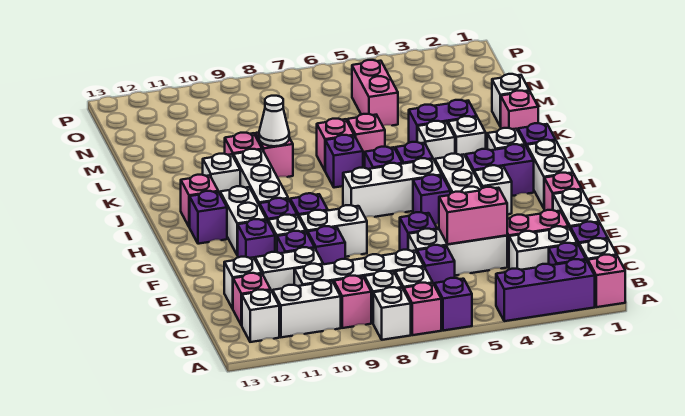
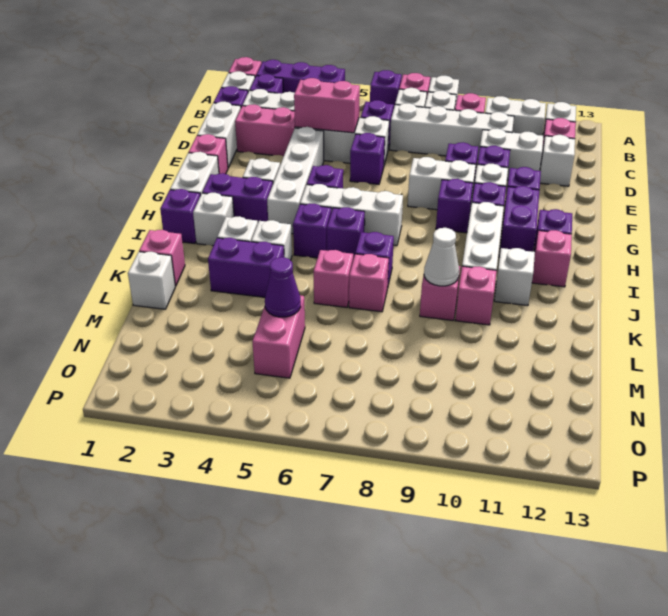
white brick G11:H11 level 1 -> purple brick G11:H11 level 1
none -> purple cone M5 level 2

